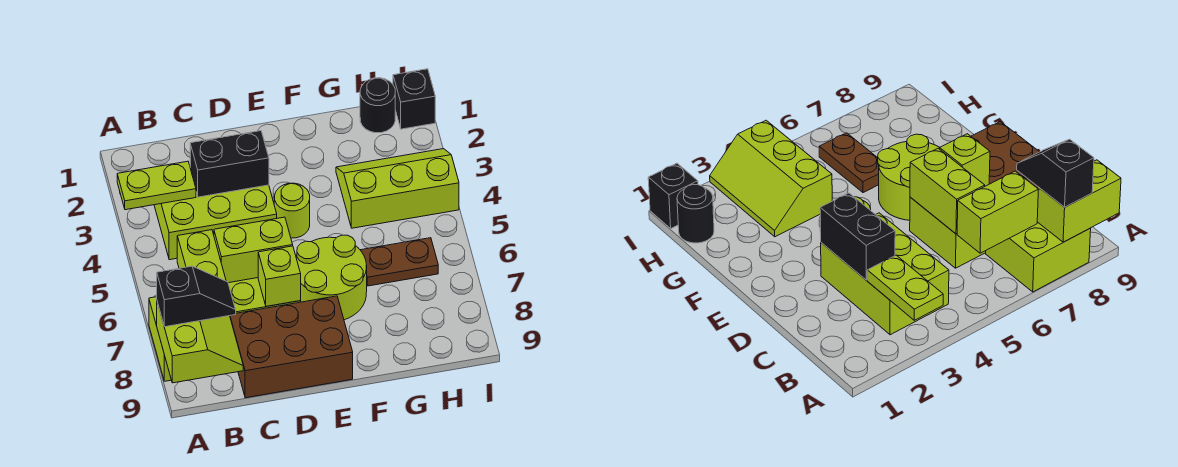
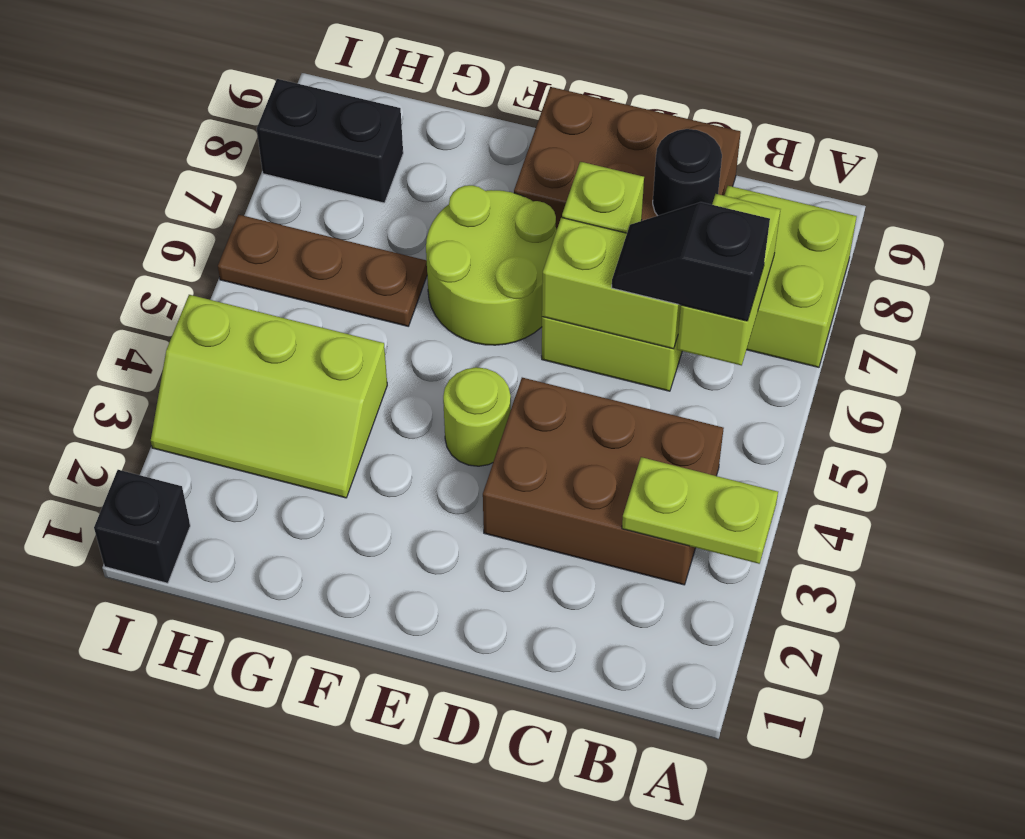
lime slope A8:B9 level 2 top A -> none
black slope A8:B8 level 3 top A -> black slope B6:C6 level 3 top B
lime brick B3:D4 level 1 -> brown brick B3:D4 level 1
black brick C3:D3 level 2 -> black brick H8:I8 level 1
brown plate G6:H6 level 1 -> brown plate G6:I6 level 1
black round brick H1 level 1 -> black round brick C8 level 2

